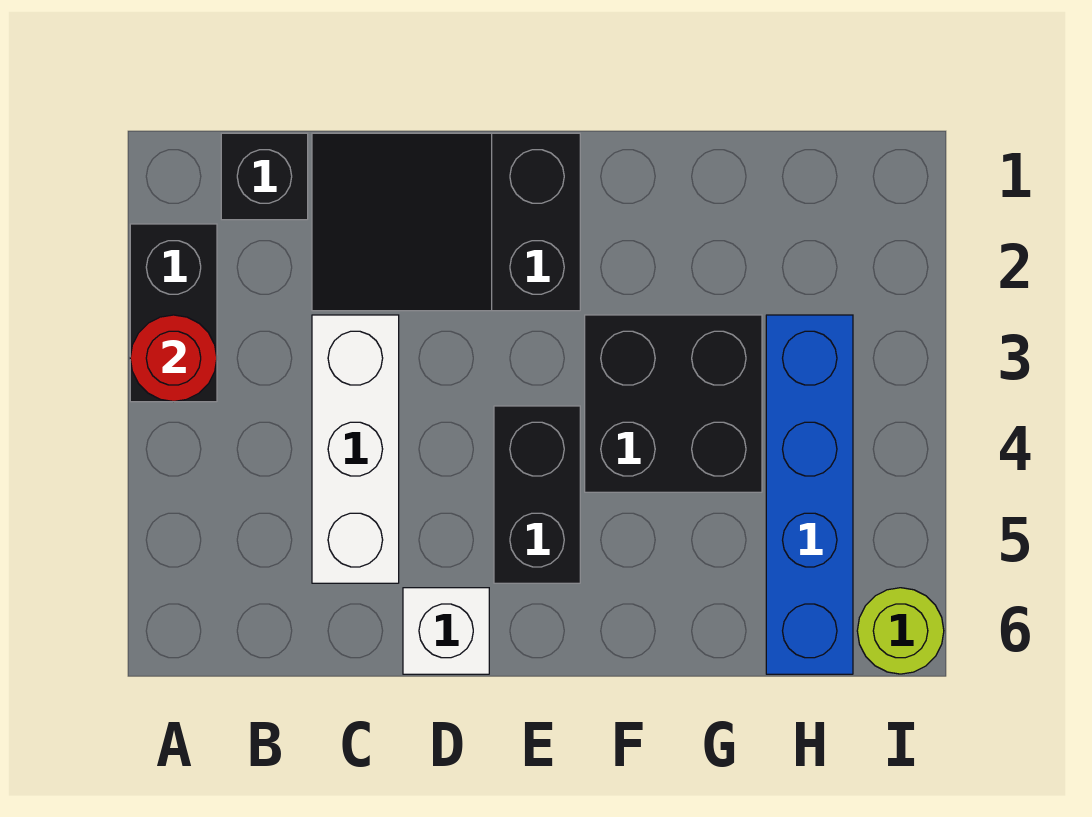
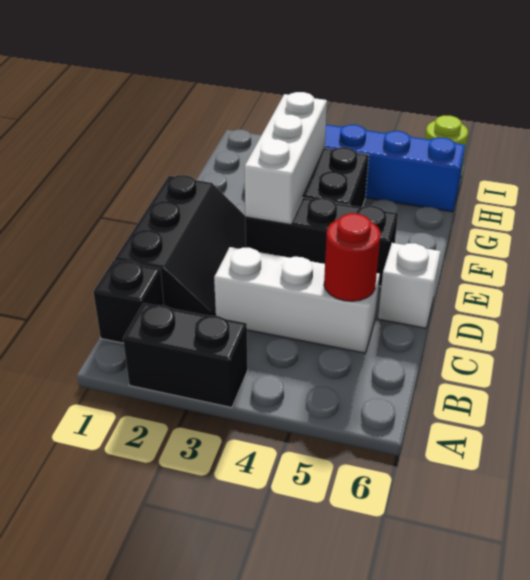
red round brick A3 level 2 -> red round brick C5 level 2
black slope C1:E2 level 1 top E -> black slope C1:E2 level 1 top 1
none -> white brick E3:G3 level 2
black brick E4:E5 level 1 -> black brick E3:E5 level 1

